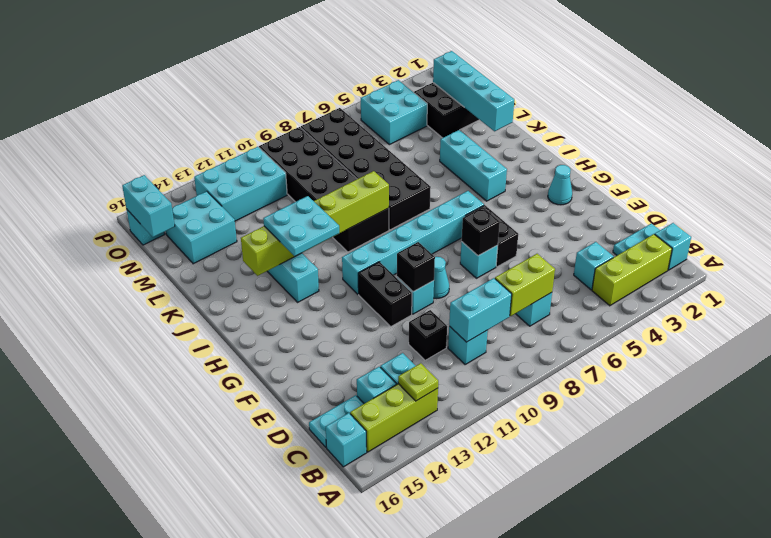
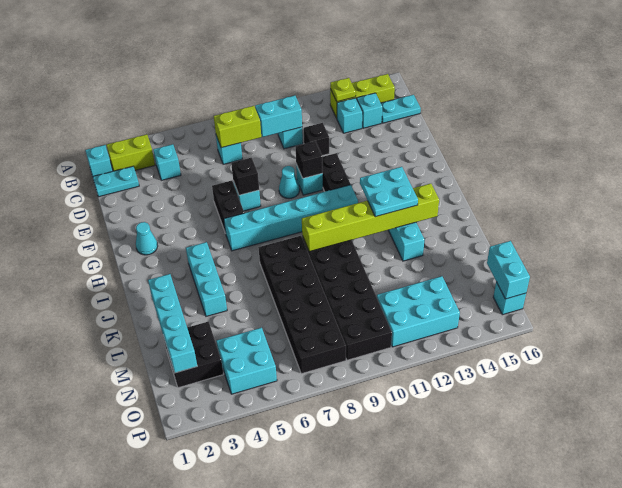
lime brick B2:B4 level 1 -> lime brick B2:B3 level 1
cyan brick B16 level 1 -> none
cyan brick M14:N15 level 1 -> none

